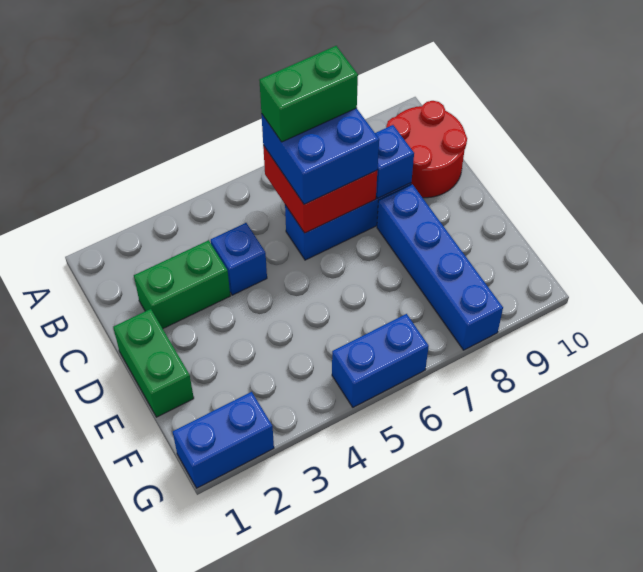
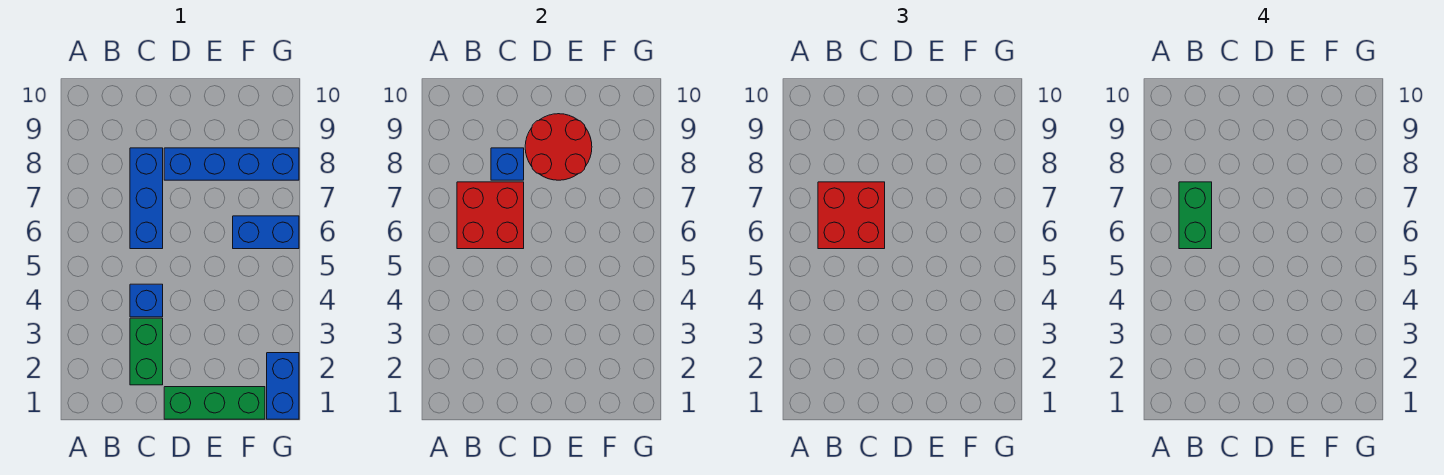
blue brick B6:C7 level 3 -> red brick B6:C7 level 3
red round brick B9:C10 level 1 -> red round brick D8:E9 level 2
green brick D1:E1 level 1 -> green brick D1:F1 level 1
blue brick G5:G6 level 1 -> blue brick F6:G6 level 1

